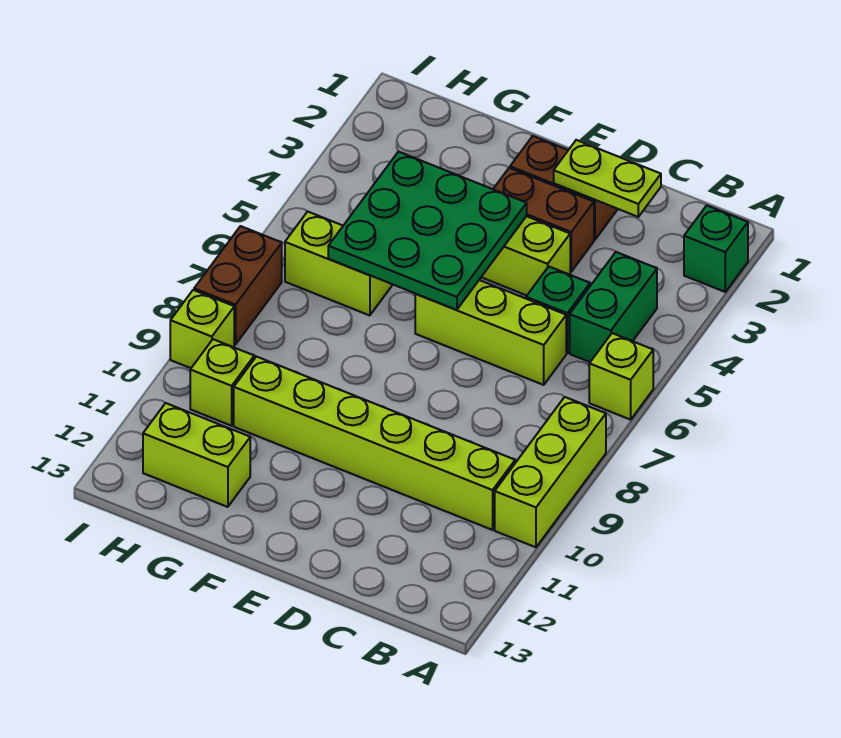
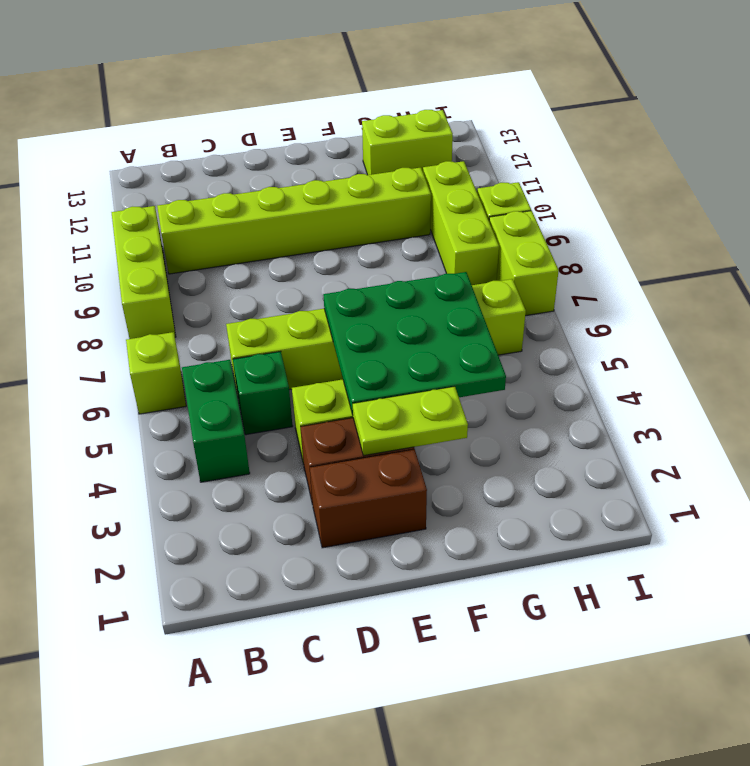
green brick A2 level 1 -> none
lime plate C2:D2 level 2 -> lime plate E3:F3 level 2
lime brick H10 level 1 -> lime brick H8:H10 level 1
brown brick I7:I8 level 1 -> lime brick I7:I8 level 1

